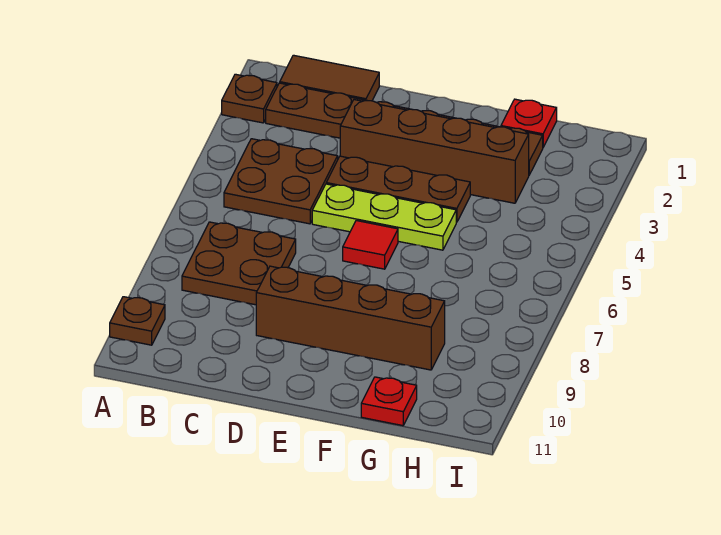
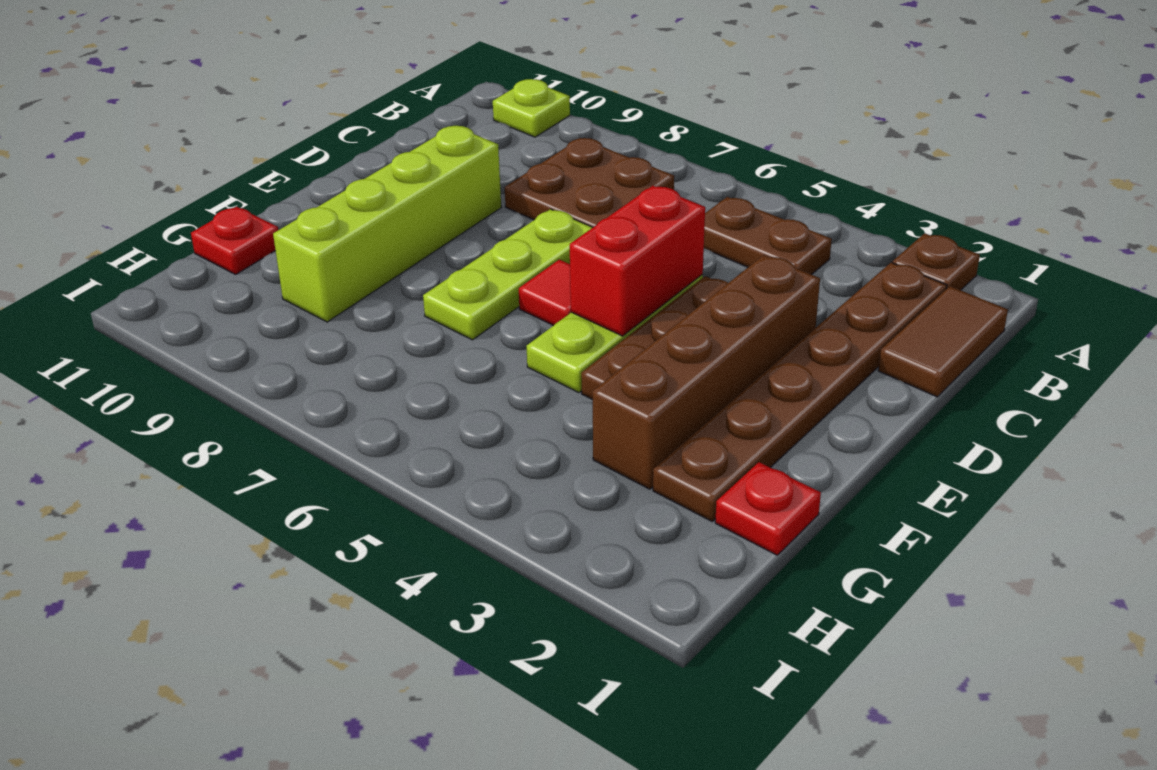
brown plate A10 level 1 -> lime plate A10 level 1
brown plate B4:C5 level 1 -> brown plate B4:B5 level 1
none -> red brick D5:E5 level 2
none -> lime plate D7:F7 level 1
brown brick D9:G9 level 1 -> lime brick D9:G9 level 1

